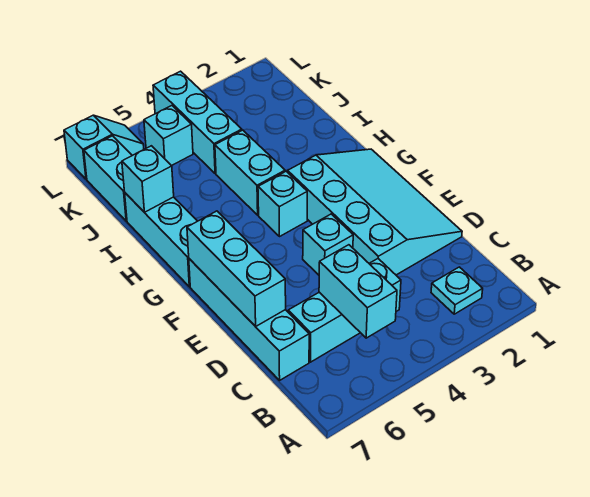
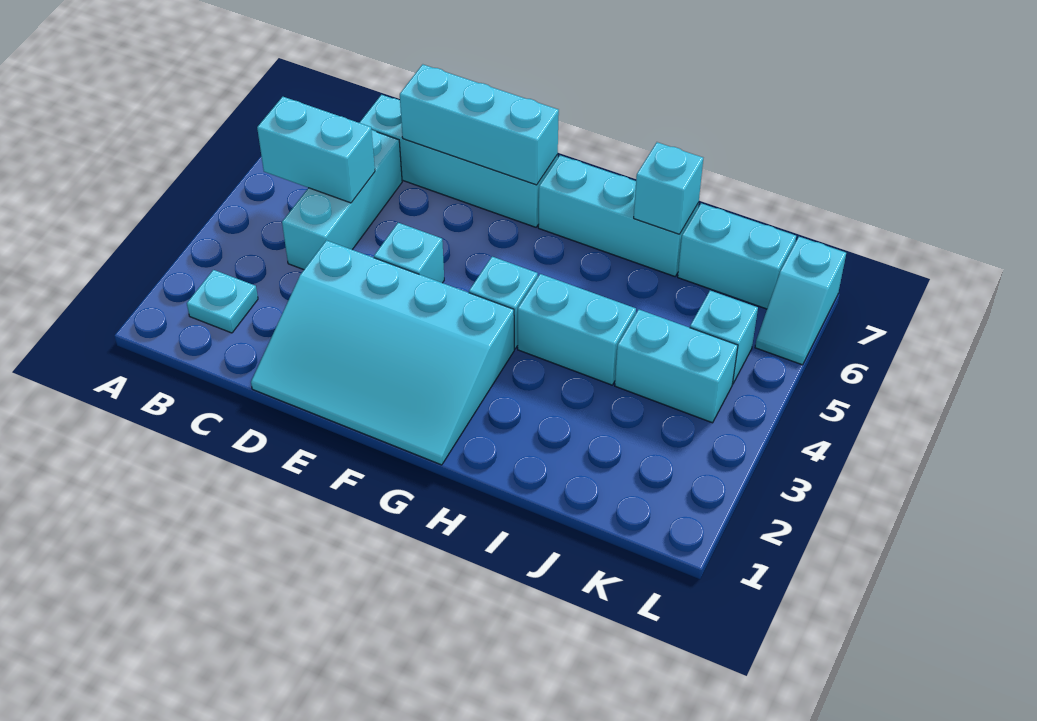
cyan brick J4:L4 level 1 -> cyan brick J4:K4 level 1

